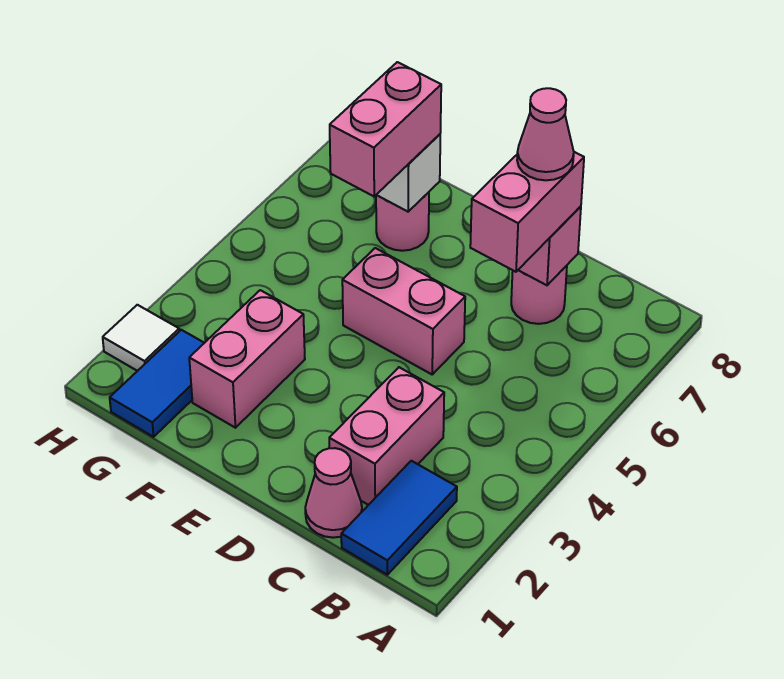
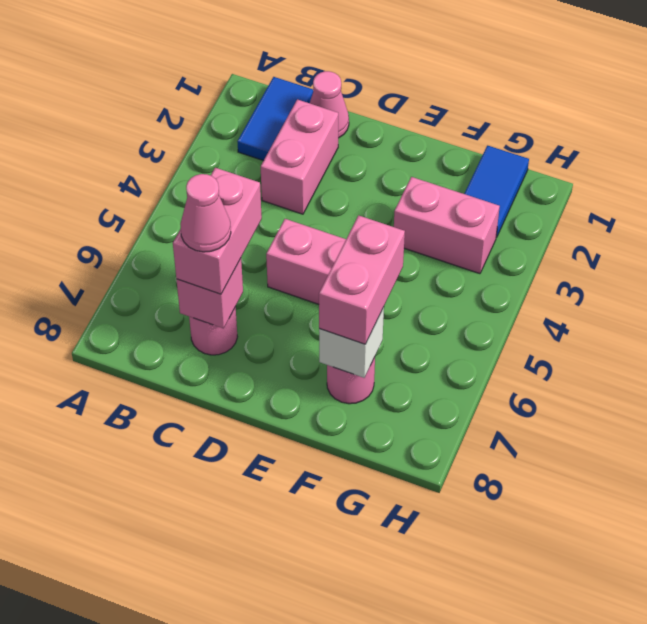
pink brick F2:F3 level 1 -> pink brick F3:G3 level 1
white tile H2 level 1 -> none

